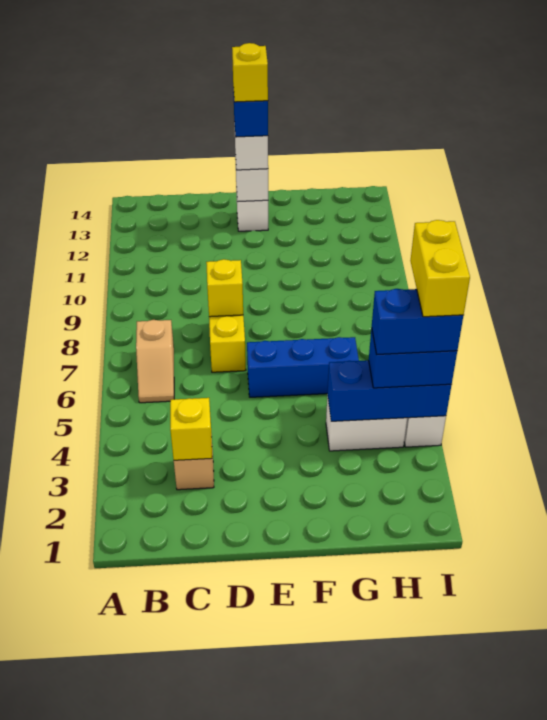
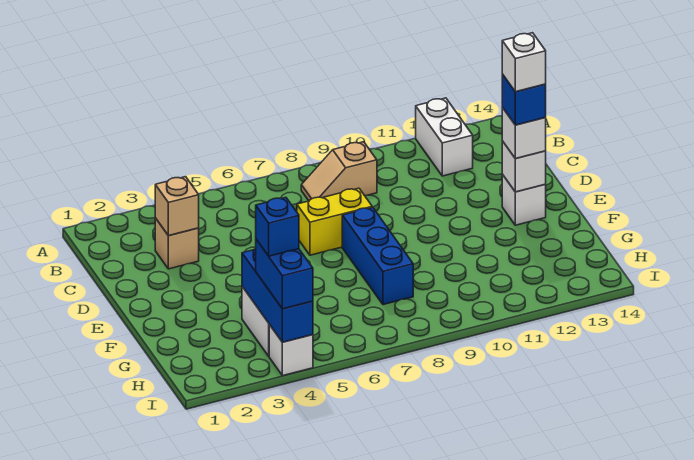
none -> white brick A12:B12 level 1
tan slope B6:B7 level 1 top 7 -> tan slope B8:B9 level 1 top 9
yellow brick C3 level 2 -> tan brick C3 level 2
yellow brick D8 level 2 -> none
blue brick E6:G6 level 1 -> blue brick E8:G8 level 1
yellow brick E13 level 5 -> white brick E13 level 5
blue brick H4:I4 level 4 -> blue brick H4 level 4
yellow brick I4:I5 level 5 -> none

